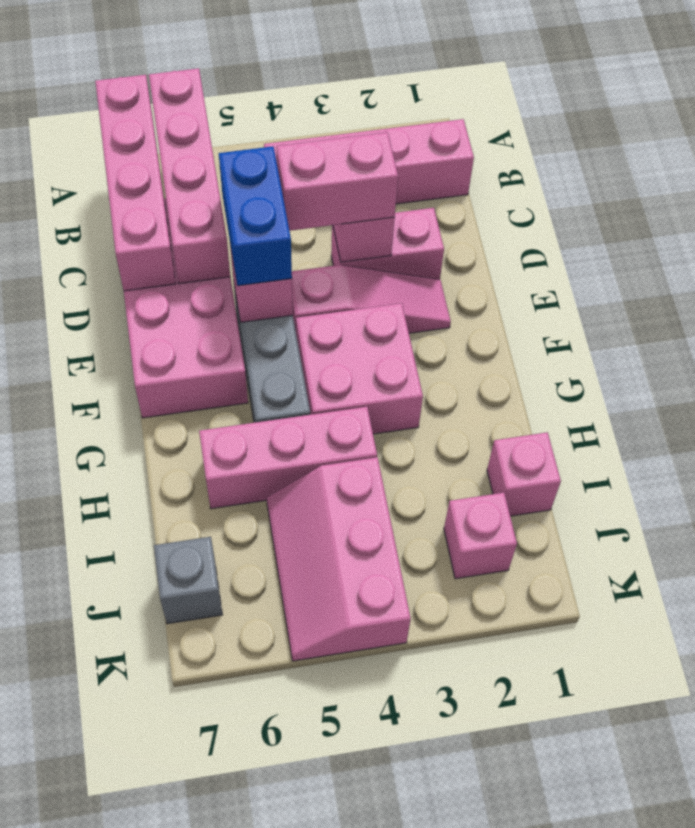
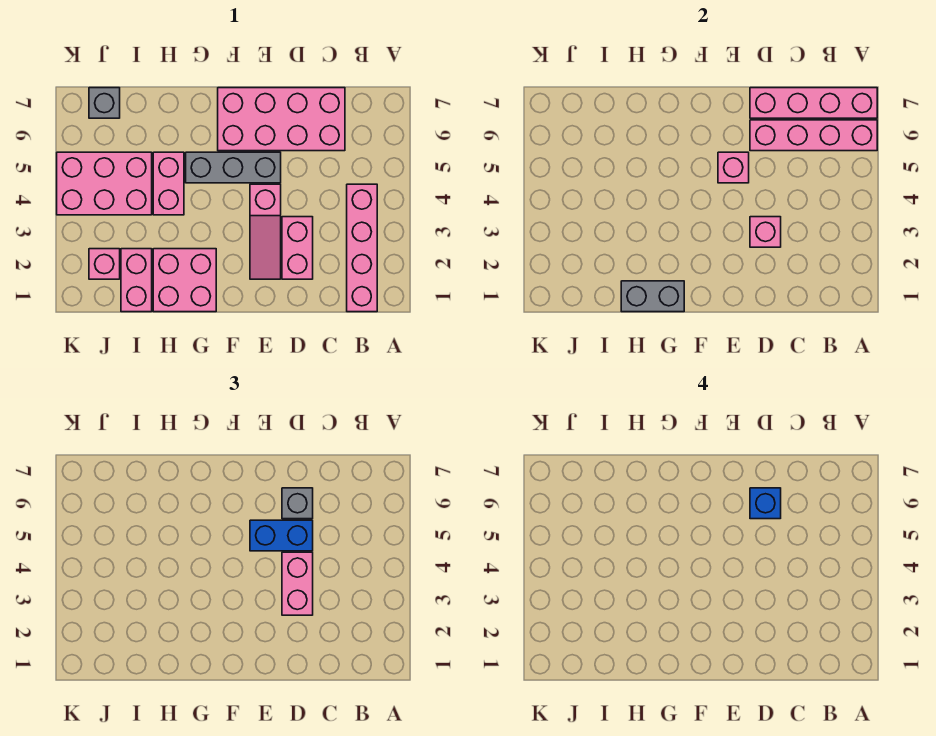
none -> grey brick D6 level 3
none -> blue brick D6 level 4
pink brick F3:G4 level 1 -> pink brick G1:H2 level 1
none -> grey brick G1:H1 level 2
pink brick H4:H6 level 1 -> pink brick H4:H5 level 1
pink brick I1 level 1 -> pink brick I1:I2 level 1
pink slope I4:K5 level 1 top 4 -> pink brick I4:K5 level 1

